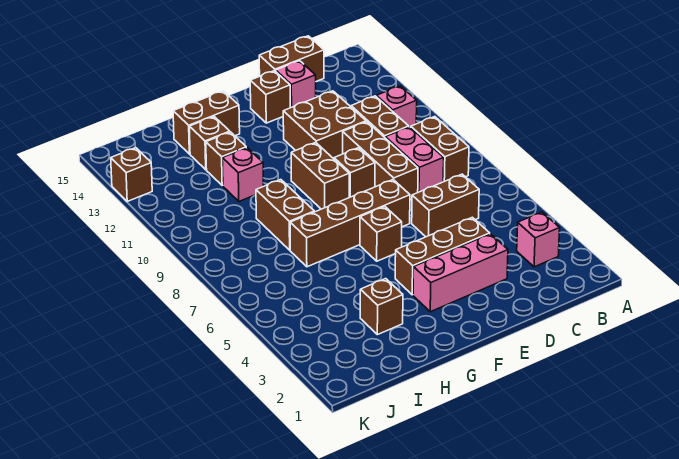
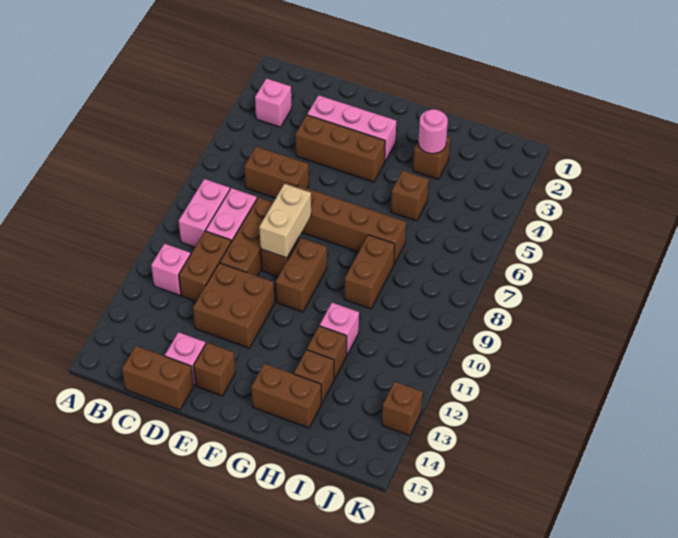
brown brick B8:B9 level 1 -> pink brick B8:B9 level 1
none -> tan brick E8:E9 level 2
brown brick F6 level 1 -> brown brick H5 level 1
none -> pink round brick H3 level 2

